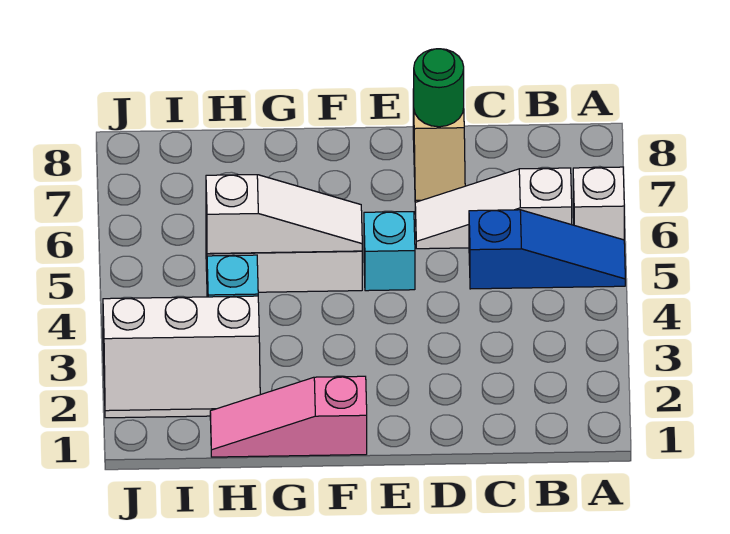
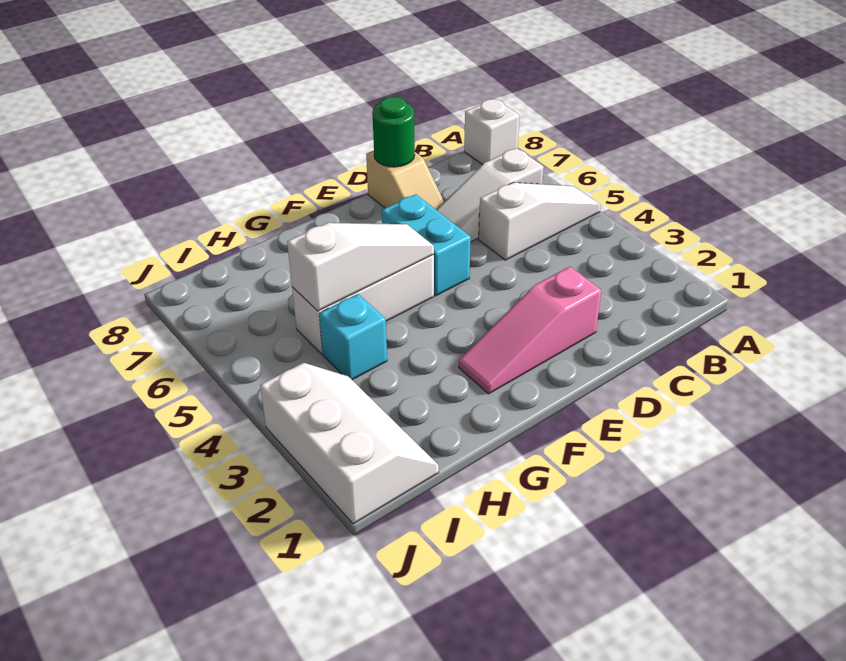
blue slope A5:C5 level 1 top C -> white slope A5:C5 level 1 top C
white brick A6 level 1 -> white brick A8 level 1
cyan brick E5 level 1 -> cyan brick E5:E6 level 1
pink slope F1:H1 level 1 top F -> pink slope D2:F2 level 1 top D
white slope H2:J3 level 1 top 3 -> white slope I1:J3 level 1 top J

